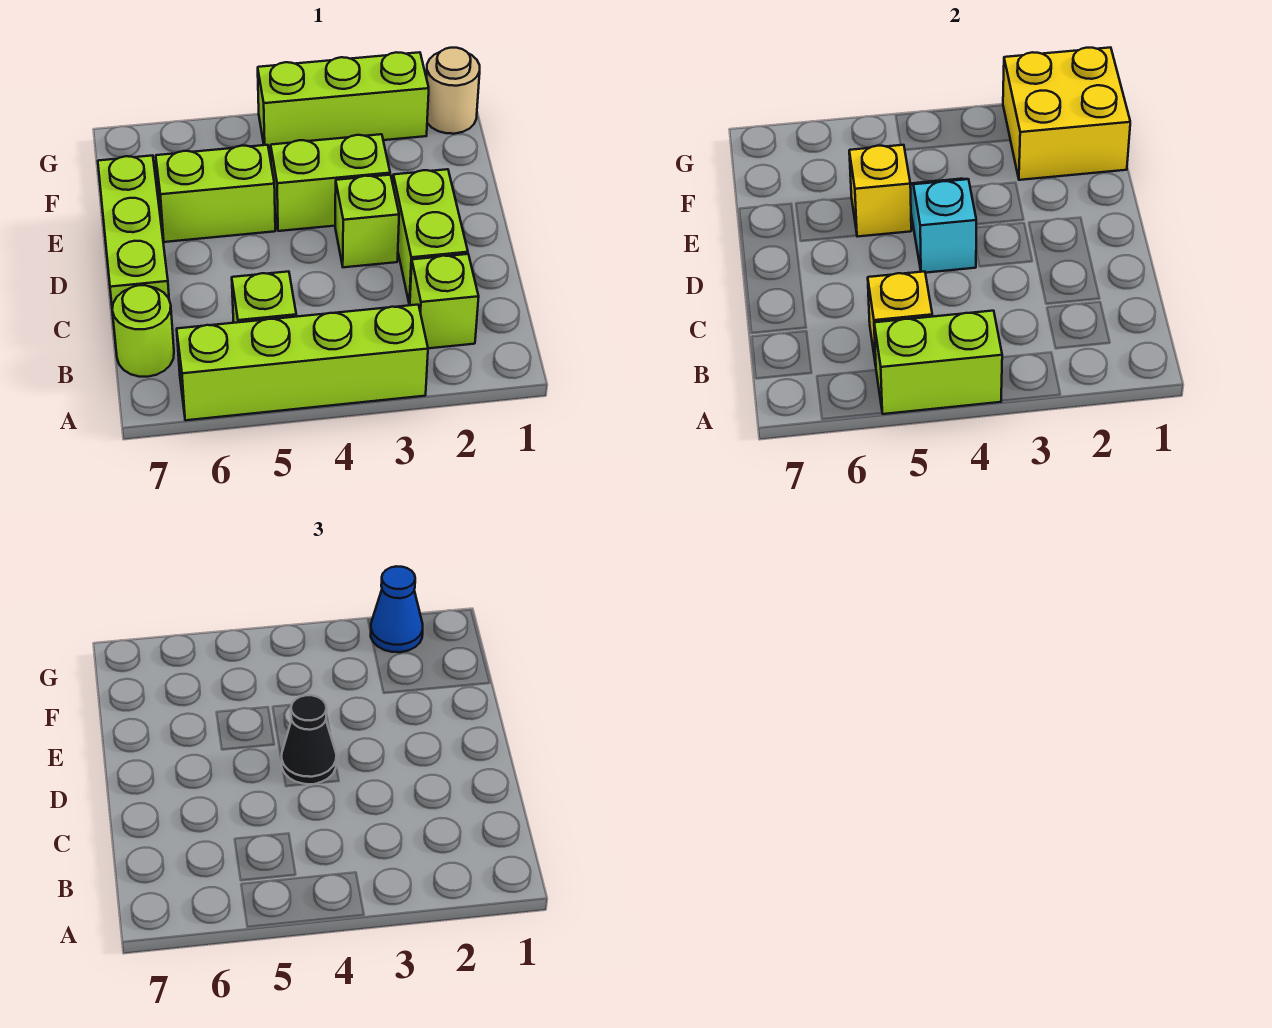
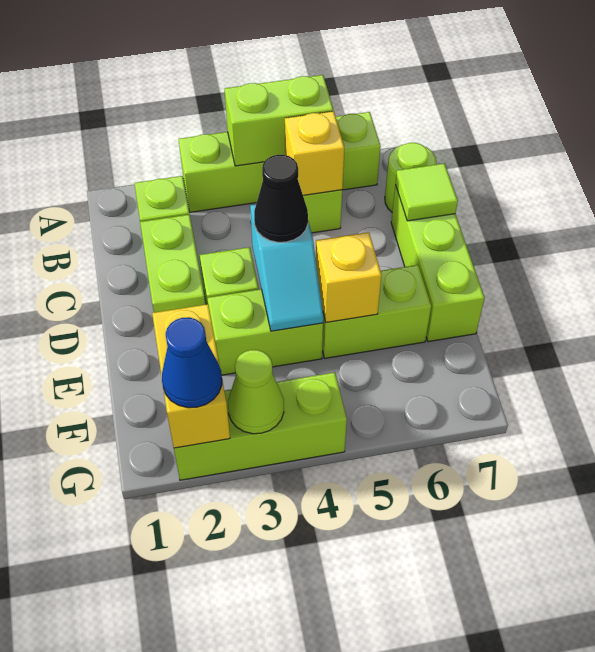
none -> lime tile C7 level 2
yellow brick F1:G2 level 2 -> yellow brick F2:G2 level 2
tan round brick G1 level 1 -> none
none -> lime cone G3 level 2

